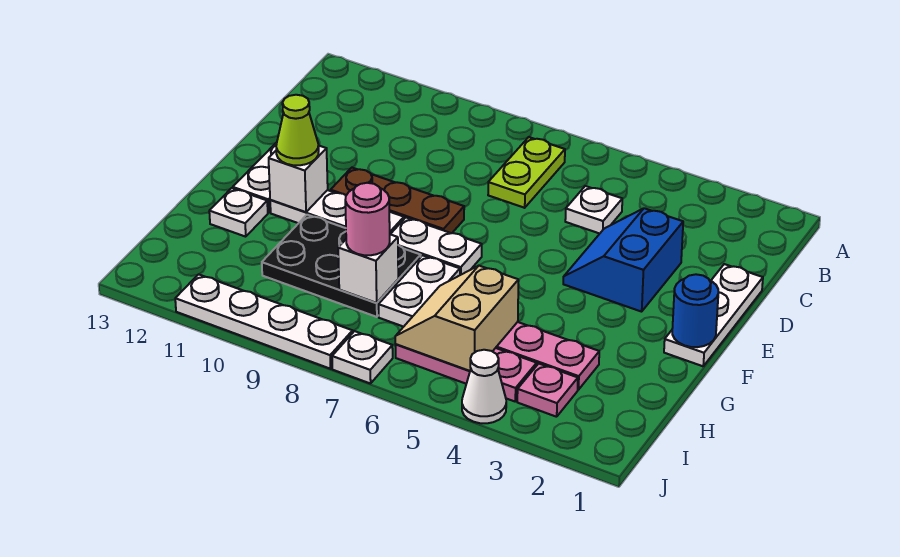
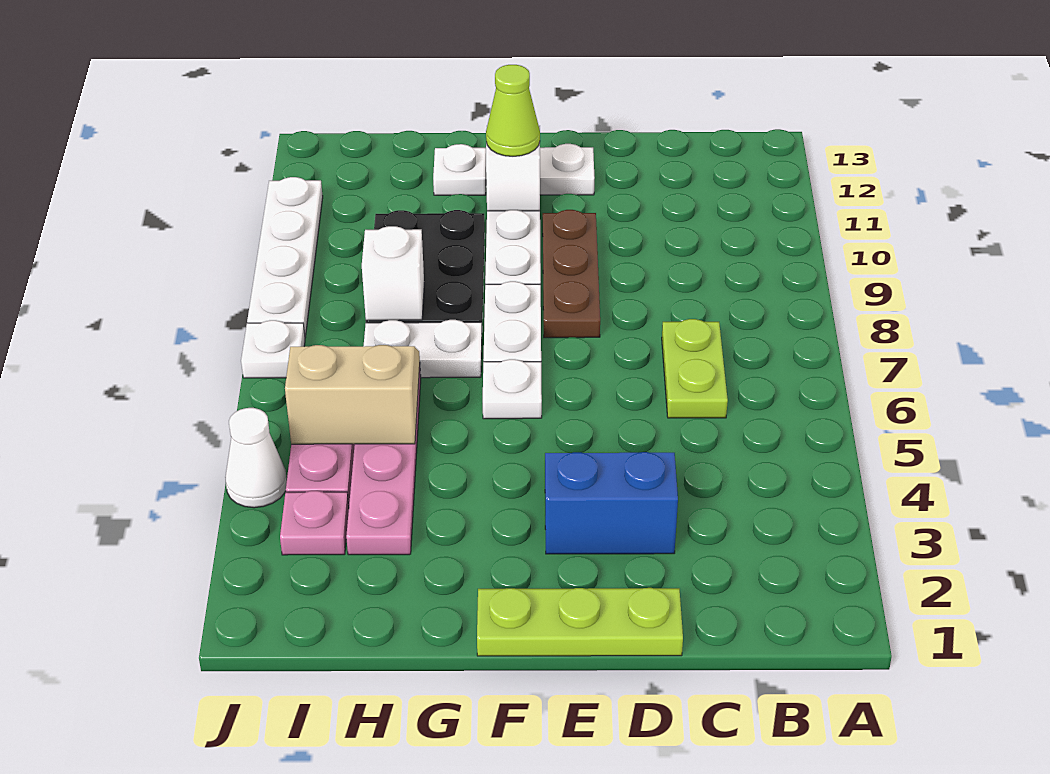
lime plate B7:C7 level 1 -> lime plate C6:C7 level 1
white plate C5 level 1 -> white plate F6 level 1
white plate D1:F1 level 1 -> lime plate D1:F1 level 1
blue round brick F1 level 2 -> none
pink round brick H8 level 3 -> none

